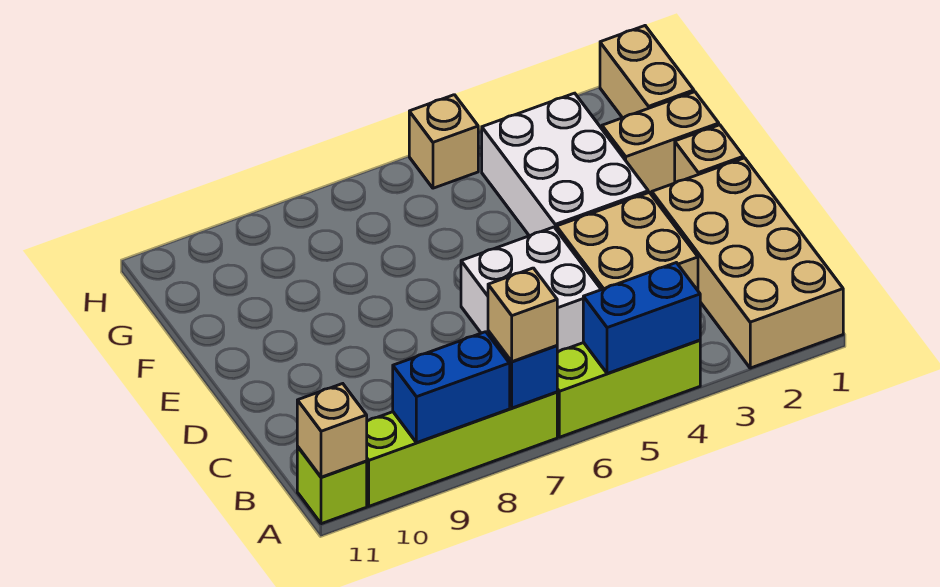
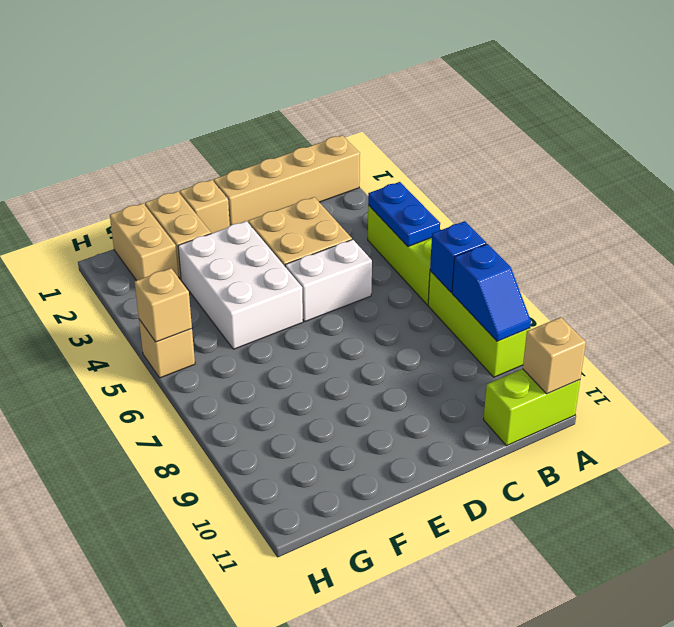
tan brick A1:D2 level 1 -> tan brick A1:D1 level 1
blue brick A4:A5 level 2 -> blue plate A4:A5 level 2
lime brick A7:A10 level 1 -> lime brick A7:A9 level 1
tan brick A7 level 3 -> tan brick H5 level 2
blue brick A8:A9 level 2 -> blue slope A8:A9 level 2 top 8
lime brick A11 level 1 -> lime brick A11:B11 level 1
white brick C5:D6 level 1 -> white brick C5:D5 level 1
white brick E3:G4 level 1 -> white brick E3:F5 level 1
tan brick G1:H1 level 1 -> tan brick G1:G2 level 1

